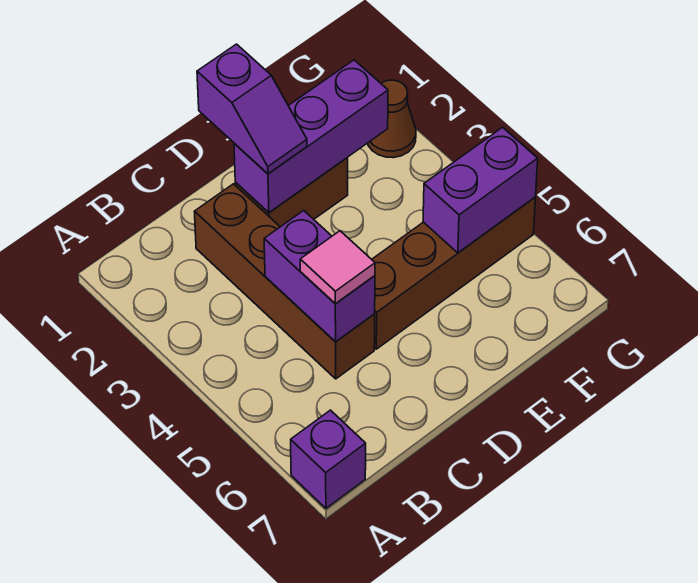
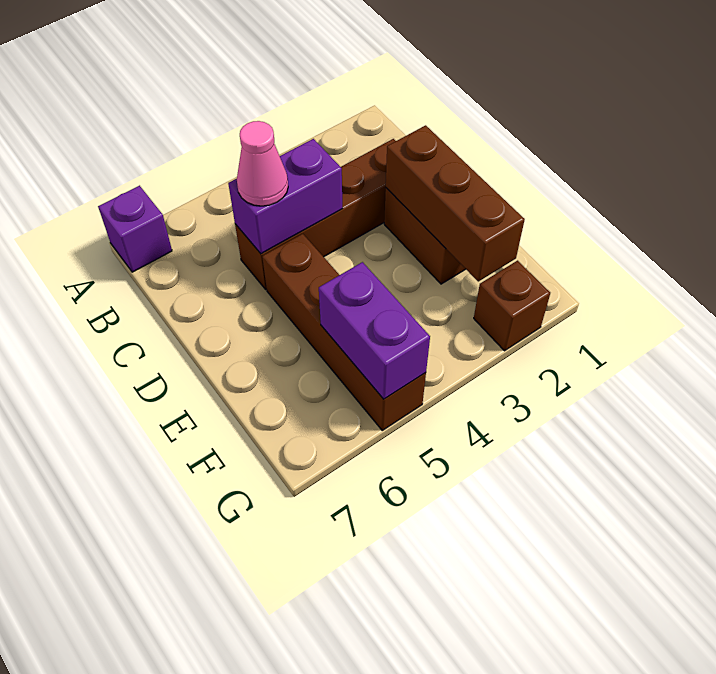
pink tile C5 level 3 -> pink cone C5 level 3
purple slope D1:D2 level 3 top 1 -> none
purple brick D2:F2 level 2 -> brown brick D2:F2 level 2
brown cone G2 level 1 -> brown brick G2 level 1

